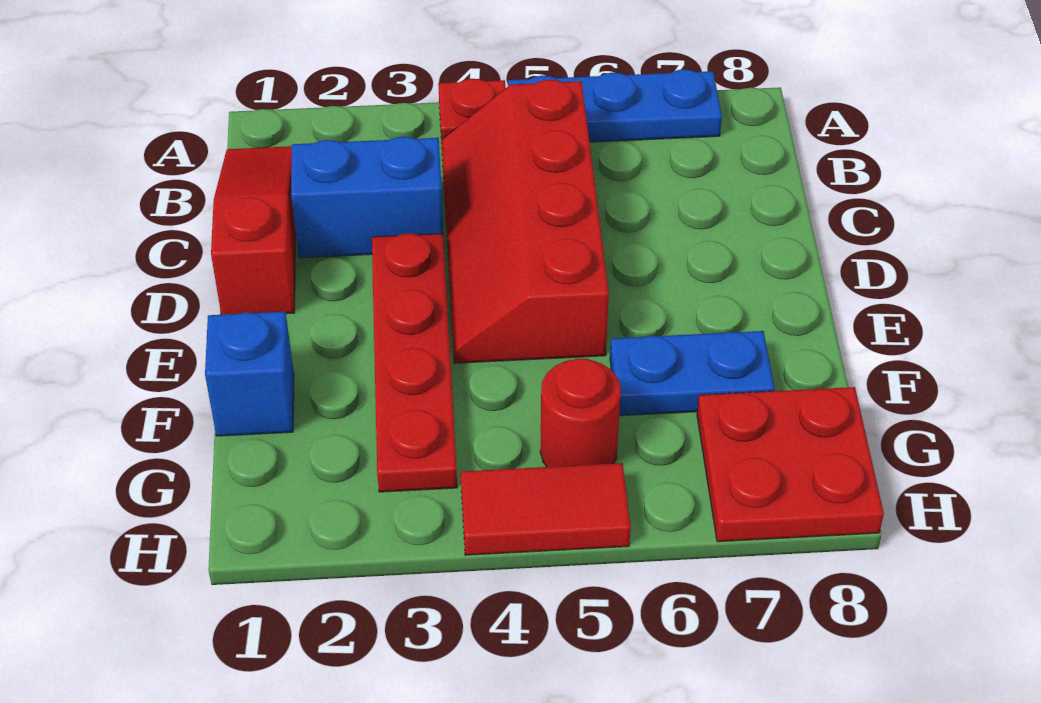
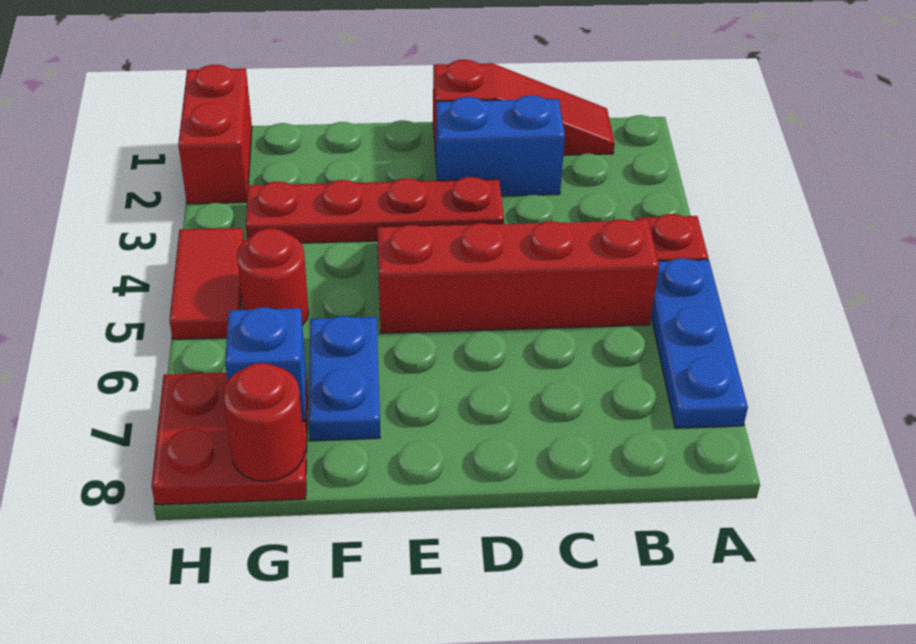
blue brick C2:C3 level 1 -> blue brick C2:D2 level 1
blue brick F1 level 1 -> blue brick G7 level 2
none -> red round brick G8 level 2
none -> red brick H1:H2 level 1

